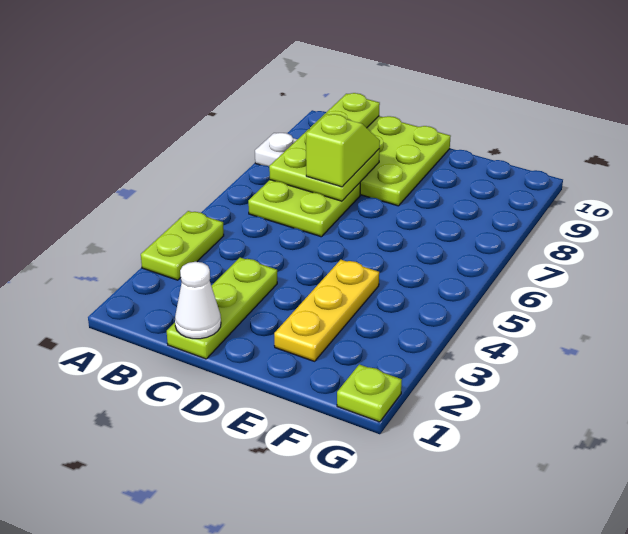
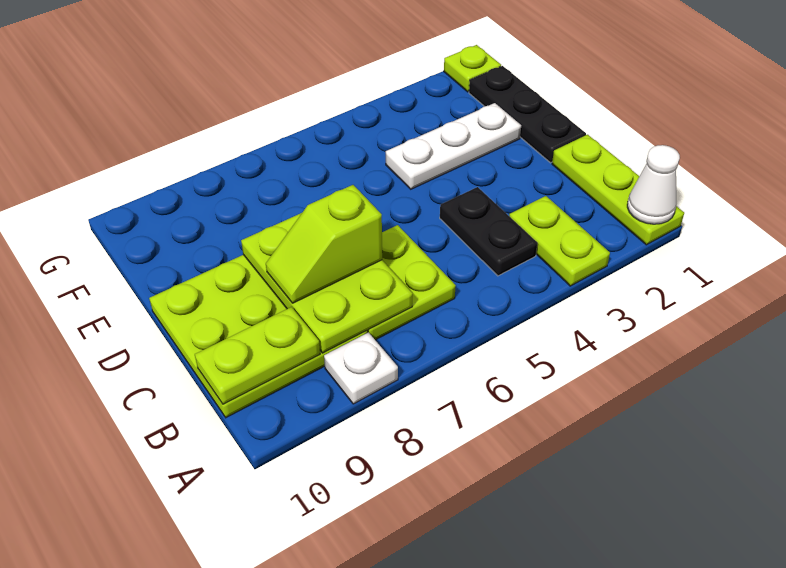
lime plate A3:A4 level 1 -> lime plate A3:B3 level 1
none -> black plate B4:C4 level 1
lime plate B7:C8 level 2 -> lime plate B7:D8 level 2
lime plate C1:C3 level 1 -> lime plate A1:C1 level 1
white cone C1 level 2 -> white cone A1 level 2
none -> black plate D1:F1 level 1
yellow plate E2:E4 level 1 -> white plate E2:E4 level 1

